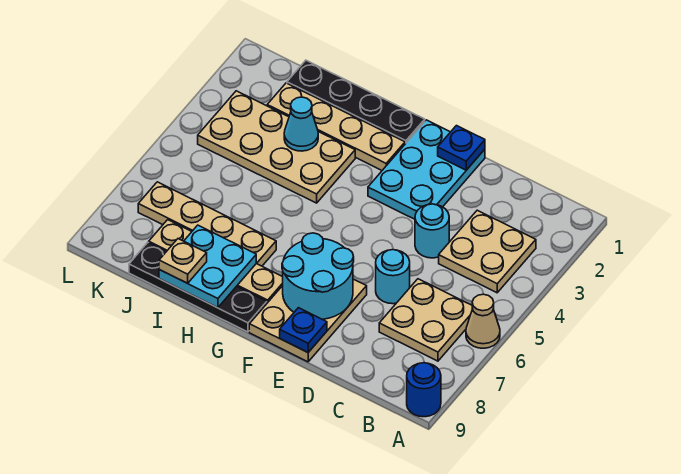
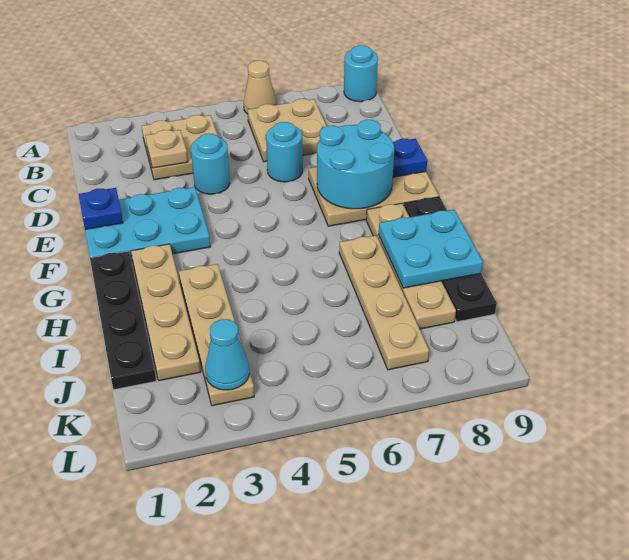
blue round brick A9 level 1 -> cyan round brick A9 level 1
tan plate H3:K4 level 1 -> tan plate H3:K3 level 1
cyan cone I3 level 2 -> cyan cone K3 level 2
tan plate I9 level 3 -> tan plate C3 level 2

